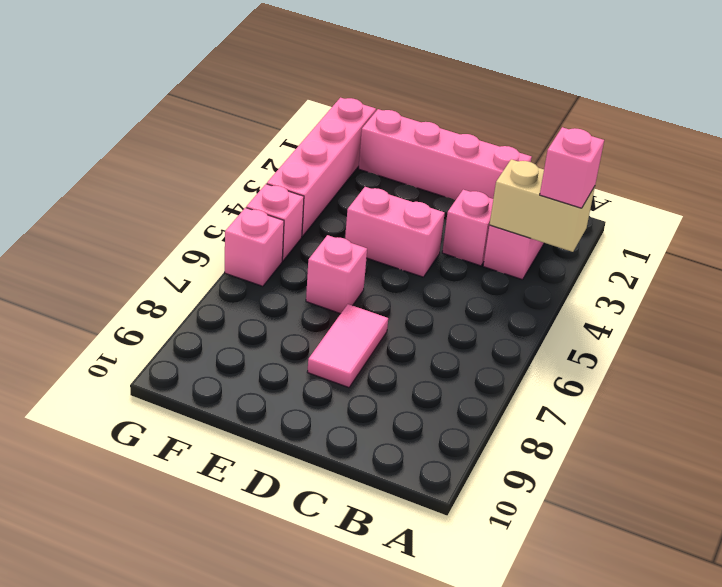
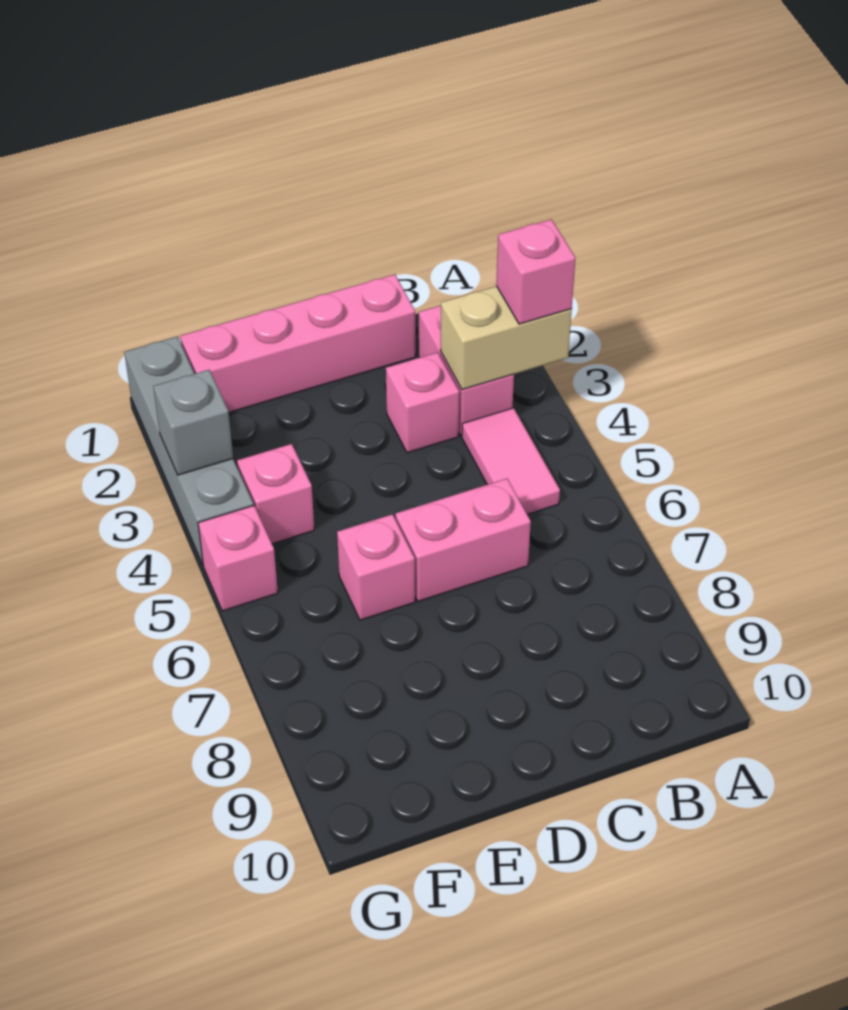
pink brick D4:E4 level 1 -> pink brick C6:D6 level 1
pink tile D7:D8 level 1 -> pink tile B4:B5 level 1
pink brick G1:G4 level 1 -> grey brick G1:G4 level 1
none -> grey brick G3 level 2
pink brick G6 level 1 -> pink brick F4 level 1

